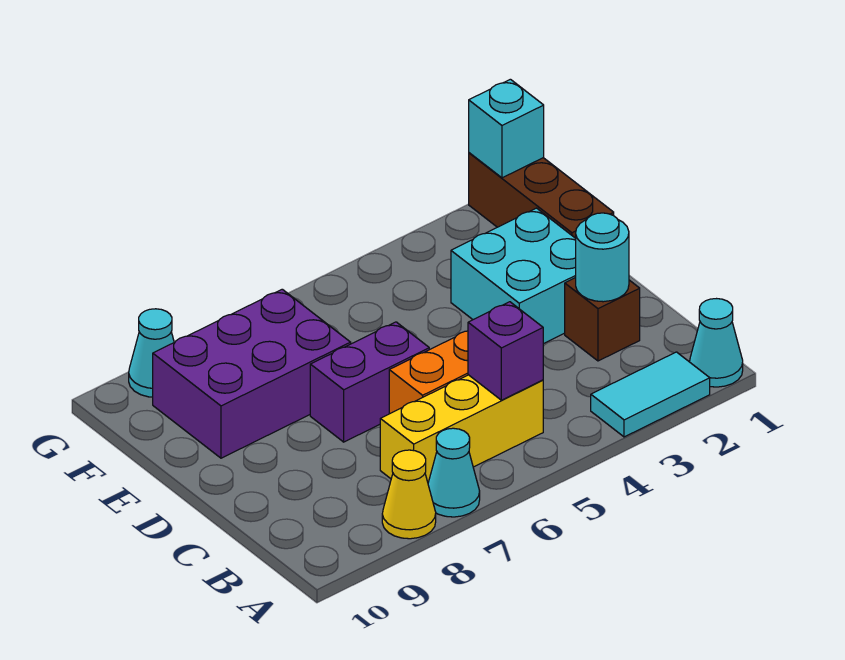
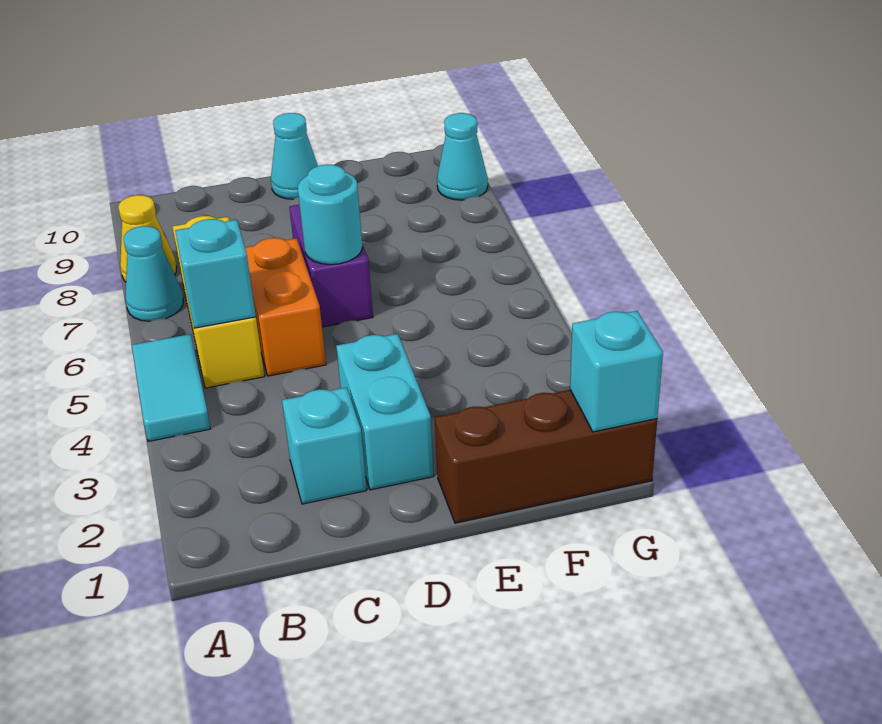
cyan cone A1 level 1 -> cyan cone D10 level 1
cyan tile A2:A3 level 1 -> cyan tile A4:A5 level 1
purple brick B5 level 2 -> cyan brick B5 level 2
brown brick C2 level 1 -> cyan brick C2 level 1
cyan round brick C2 level 2 -> cyan round brick D6 level 2
cyan brick D2:E3 level 1 -> cyan brick D2:D3 level 1
purple brick E7:F9 level 1 -> none

